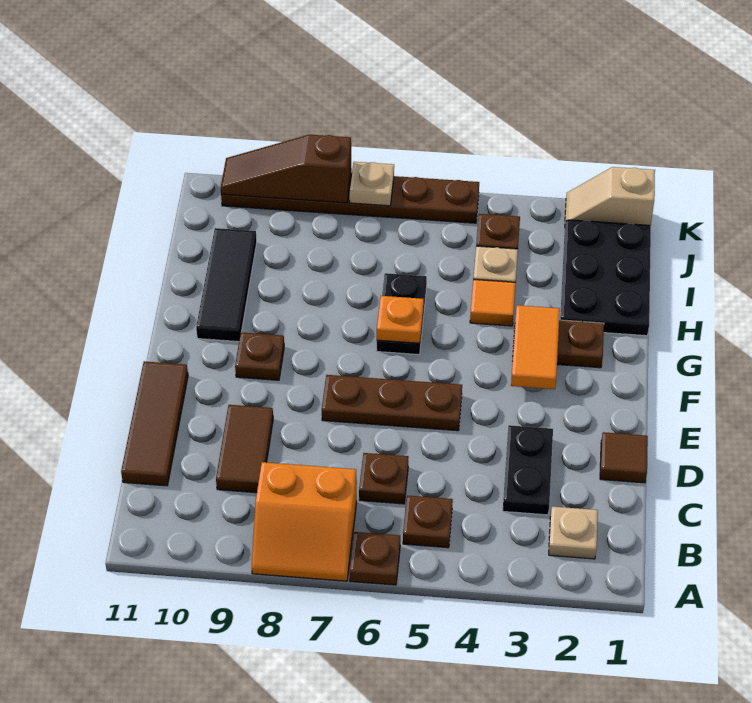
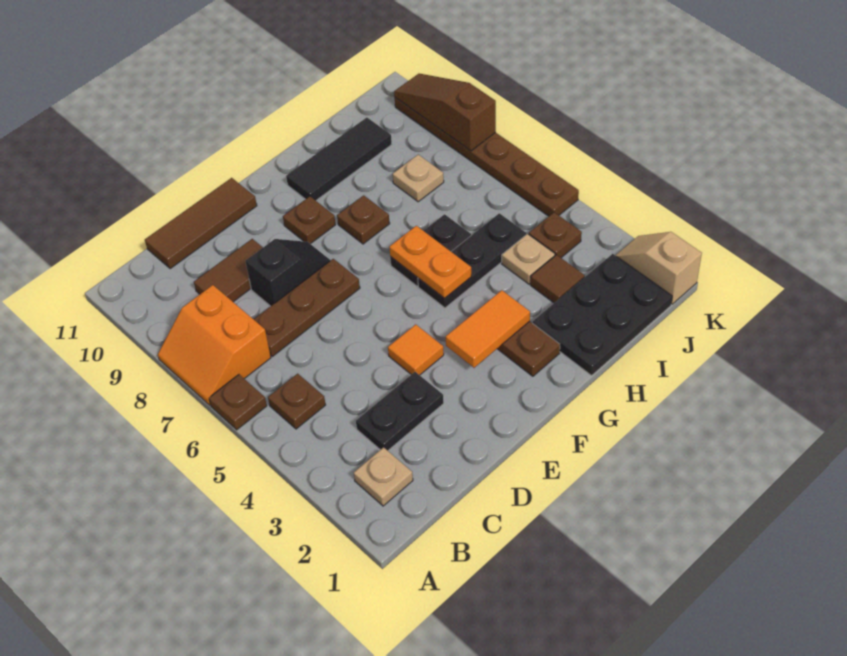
brown plate C6 level 1 -> brown plate G8 level 1
brown tile D1 level 1 -> brown tile I3 level 1
none -> black slope D8:E8 level 1 top D
brown plate E5:E7 level 1 -> brown plate C7:E7 level 1
none -> black plate G5:I5 level 1
orange plate G6 level 2 -> orange plate G5:G6 level 2
orange tile H4 level 1 -> orange tile E4 level 1
tan plate K7 level 2 -> tan plate I8 level 1

